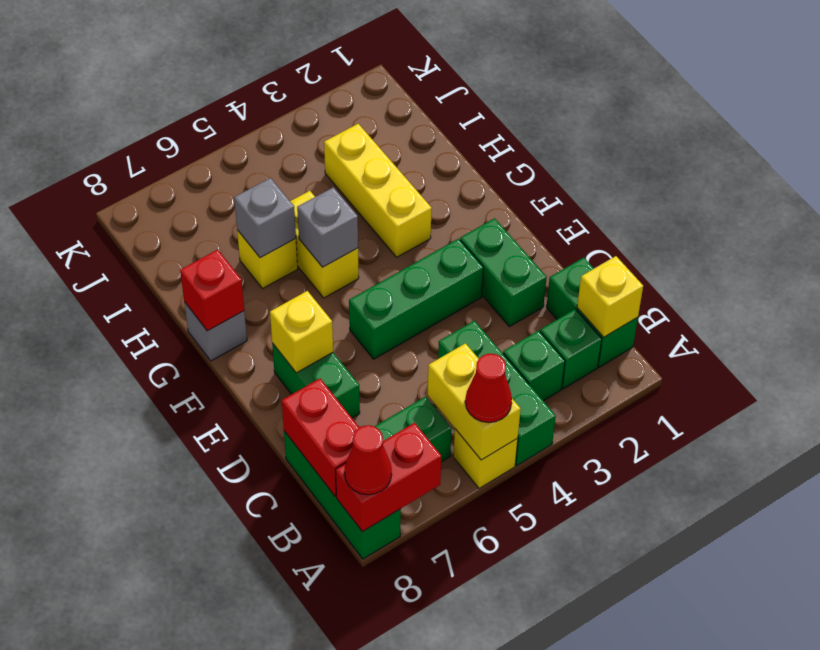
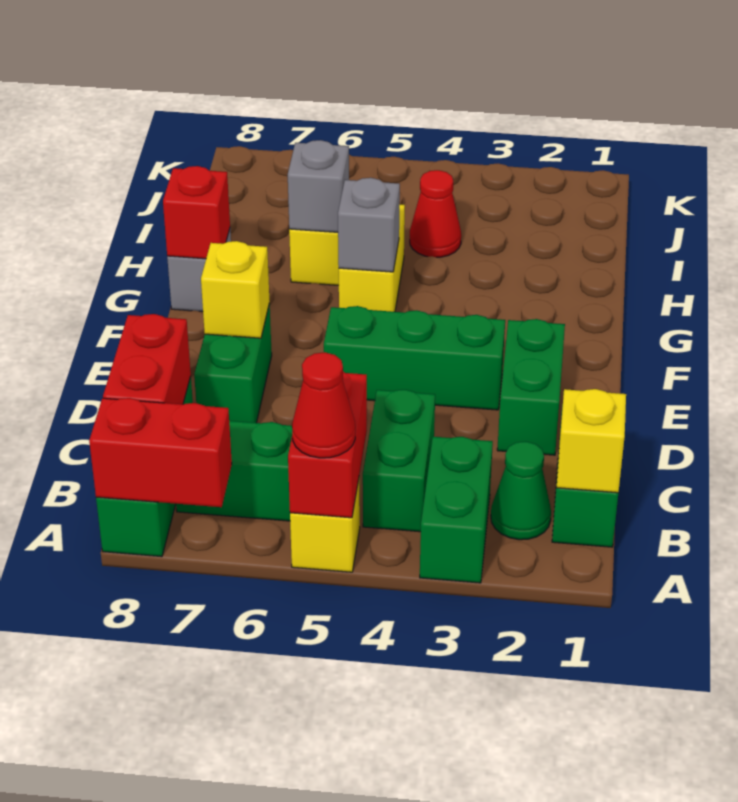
green brick A4:C4 level 1 -> green brick B4:C4 level 1
yellow brick A5:B5 level 2 -> red brick A5:B5 level 2
red cone A8 level 3 -> red cone I4 level 1
green brick B2 level 1 -> green cone B2 level 1
green brick B3 level 1 -> green brick A3:B3 level 1
yellow brick G3:I3 level 1 -> none

